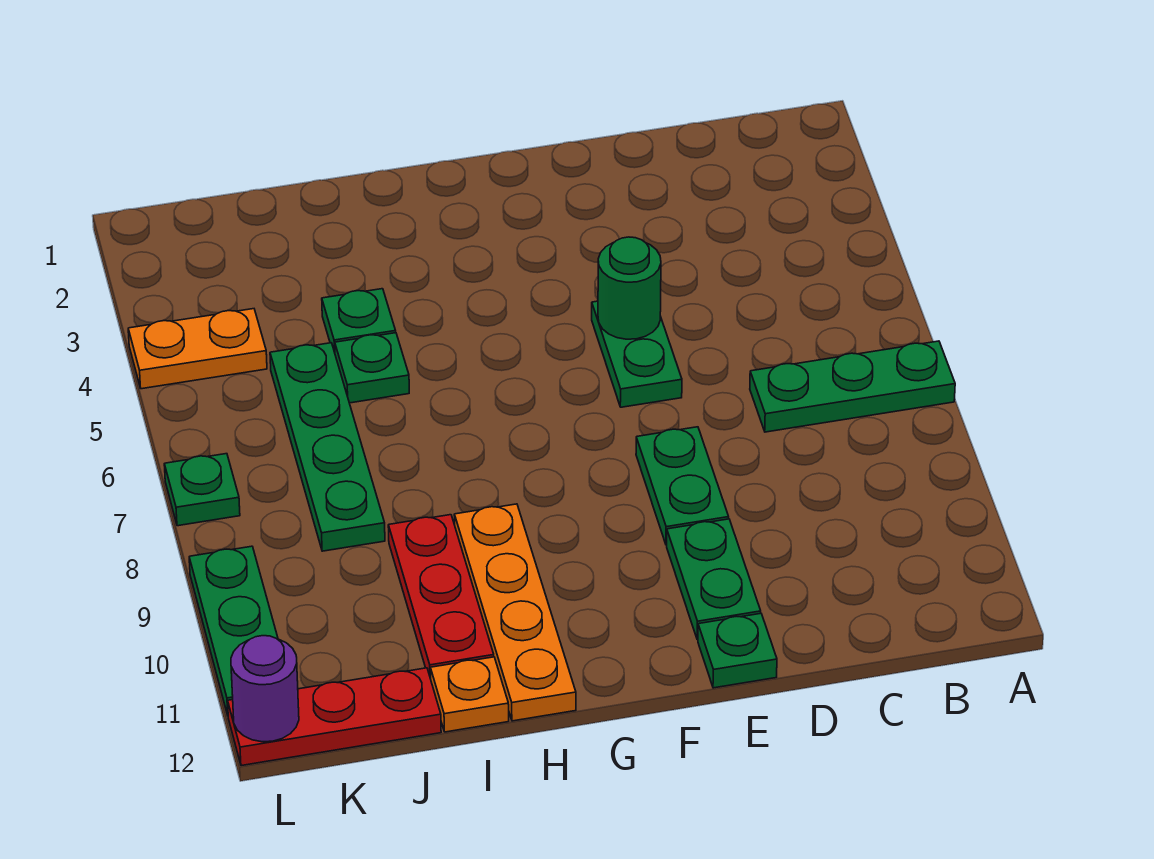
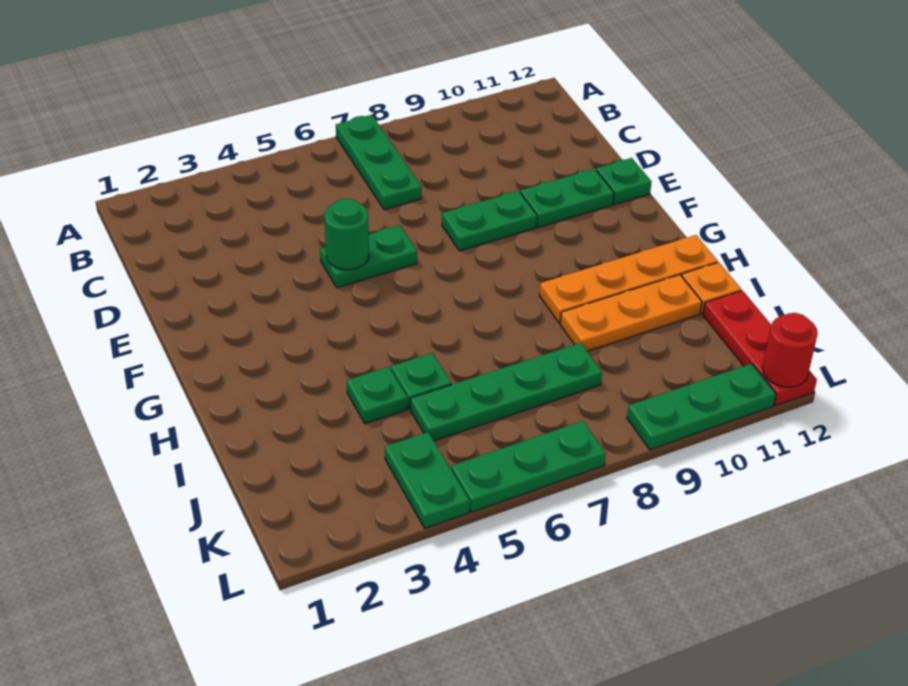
red plate I9:I11 level 1 -> orange plate I9:I11 level 1
orange plate K4:L4 level 1 -> green plate K4:L4 level 1
green plate L7 level 1 -> green plate L5:L7 level 1
purple round brick L12 level 2 -> red round brick L12 level 2

